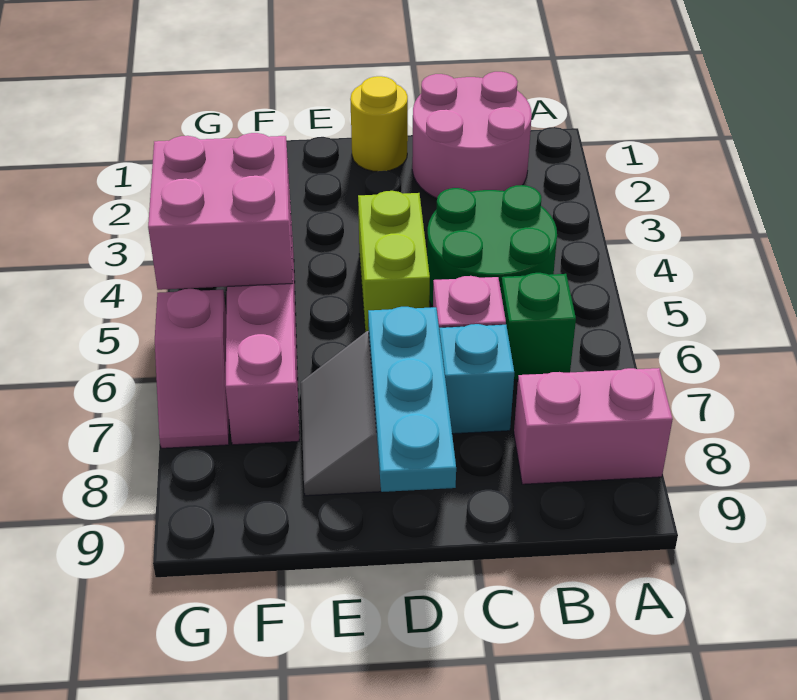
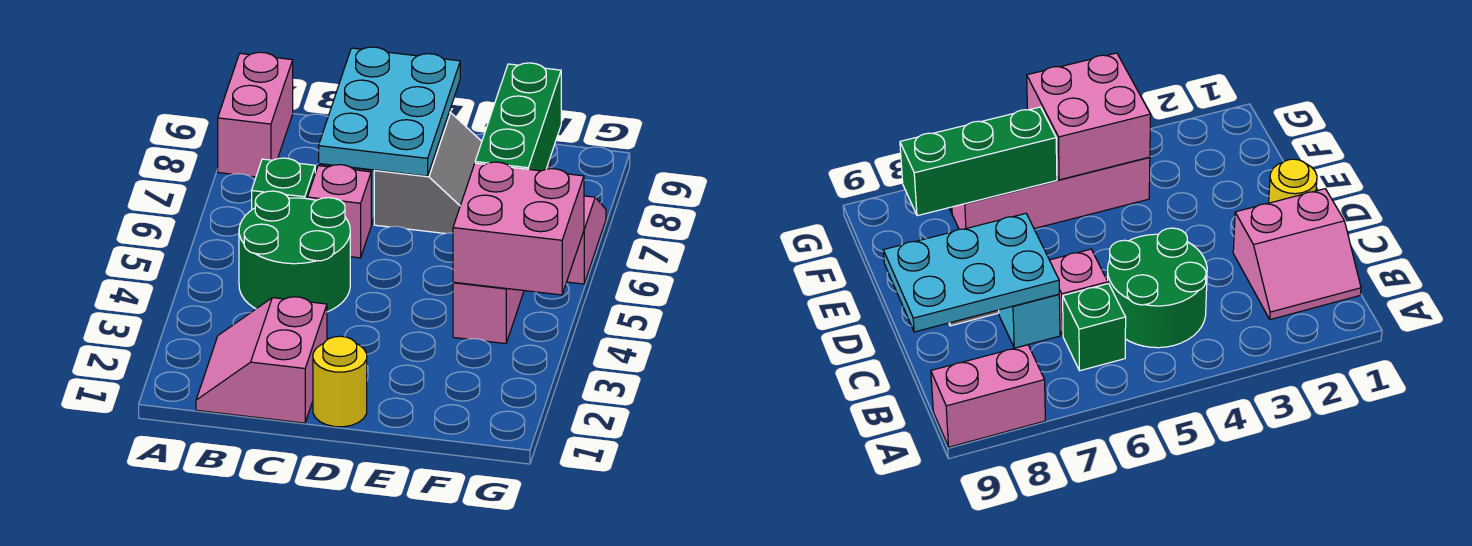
pink brick A8:B8 level 1 -> pink brick A8:A9 level 1
pink round brick B1:C2 level 1 -> pink slope B1:C2 level 1 top C
lime brick D4:D5 level 1 -> none
cyan plate D7:D9 level 2 -> cyan plate C7:D9 level 2
none -> green brick F6:F8 level 2

